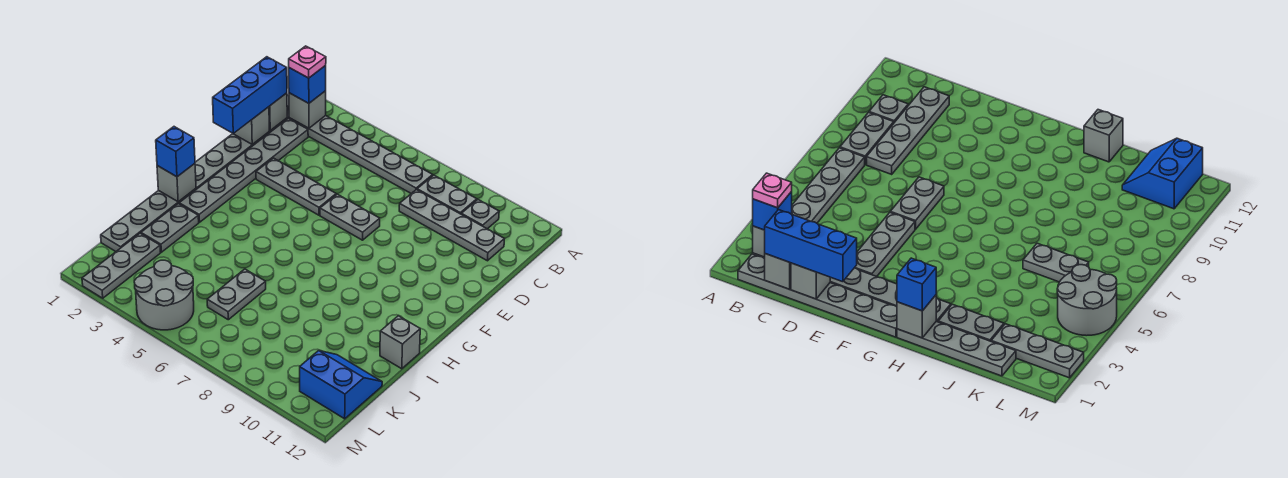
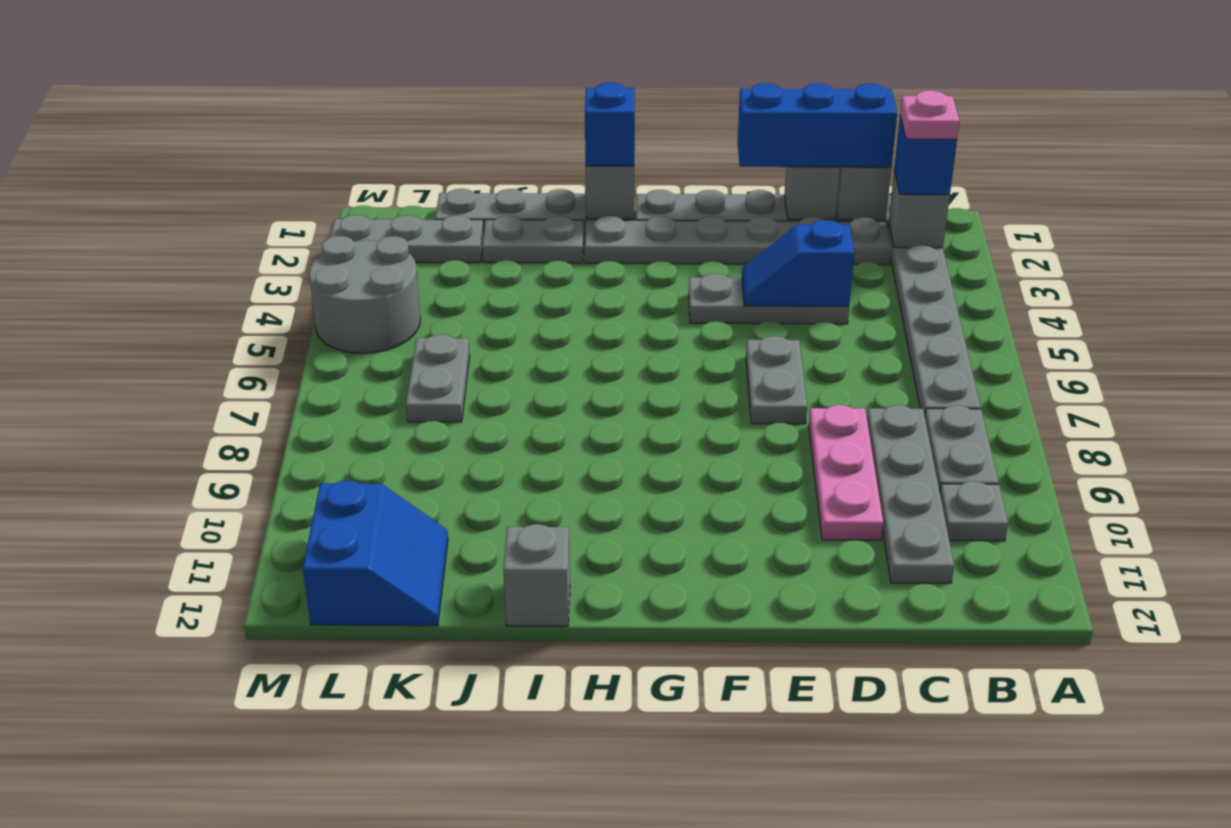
none -> blue slope D4:E4 level 2 top D
none -> pink plate D8:D10 level 1
grey plate E3:E5 level 1 -> grey plate D4:F4 level 1
grey plate J6:K6 level 1 -> grey plate K6:K7 level 1

